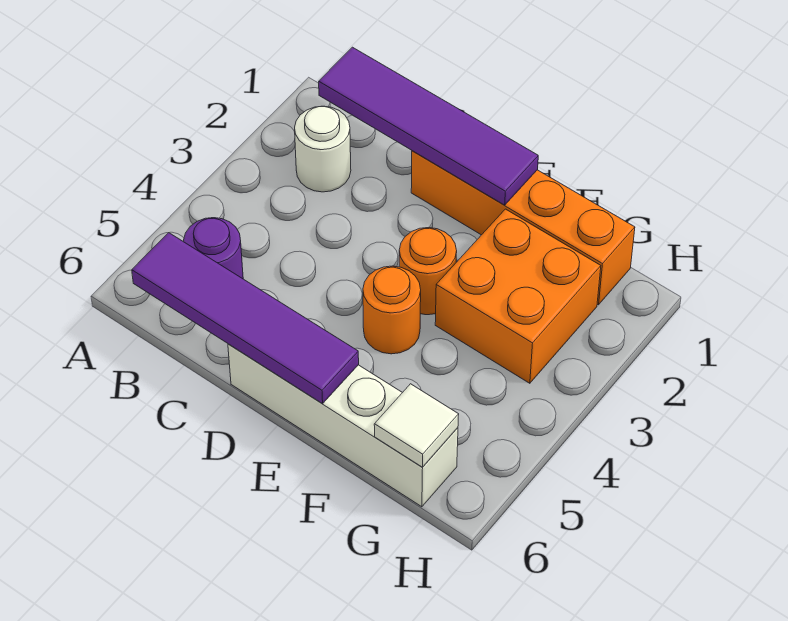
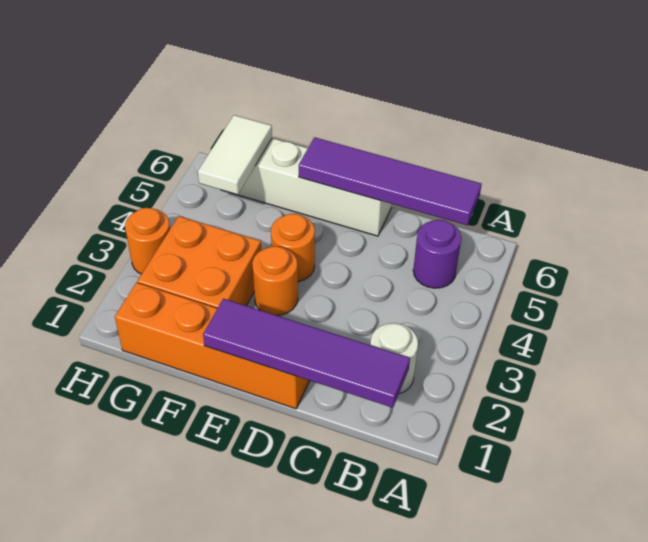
white tile G6 level 2 -> white tile G5:G6 level 2
none -> orange round brick H3 level 1

